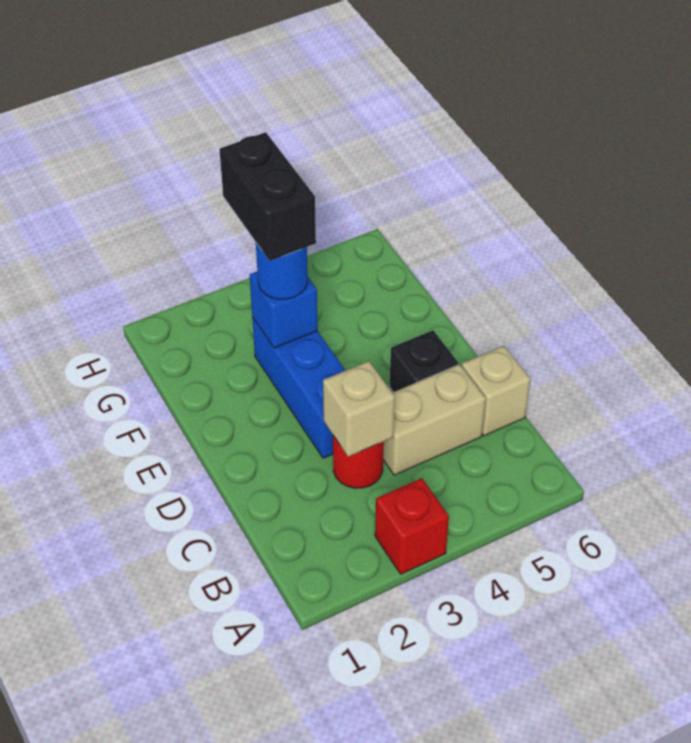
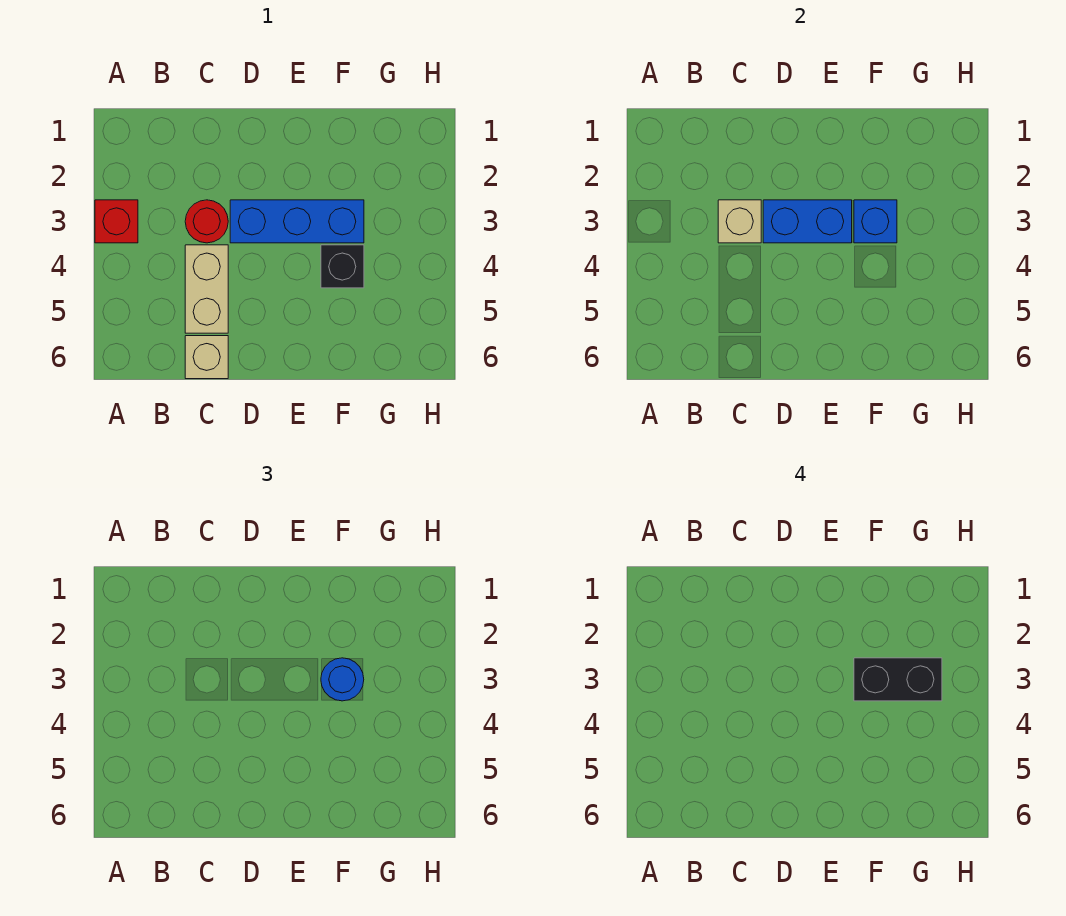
none -> blue brick D3:E3 level 2
black brick D5 level 1 -> black brick F4 level 1

